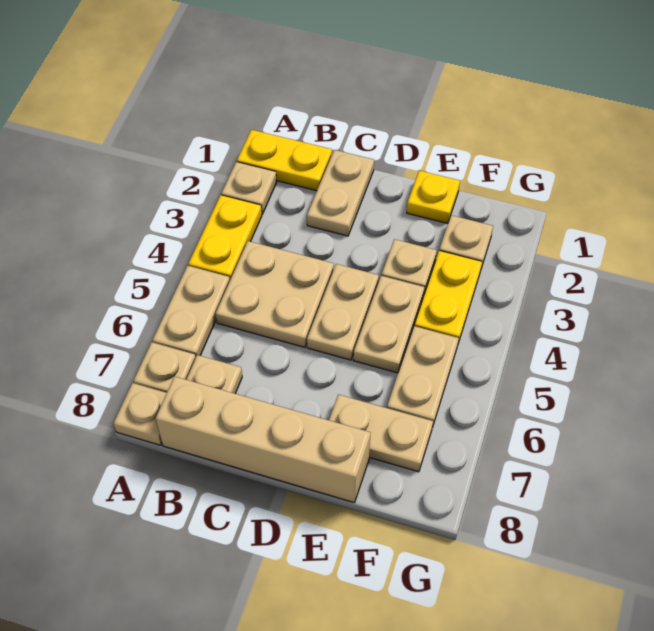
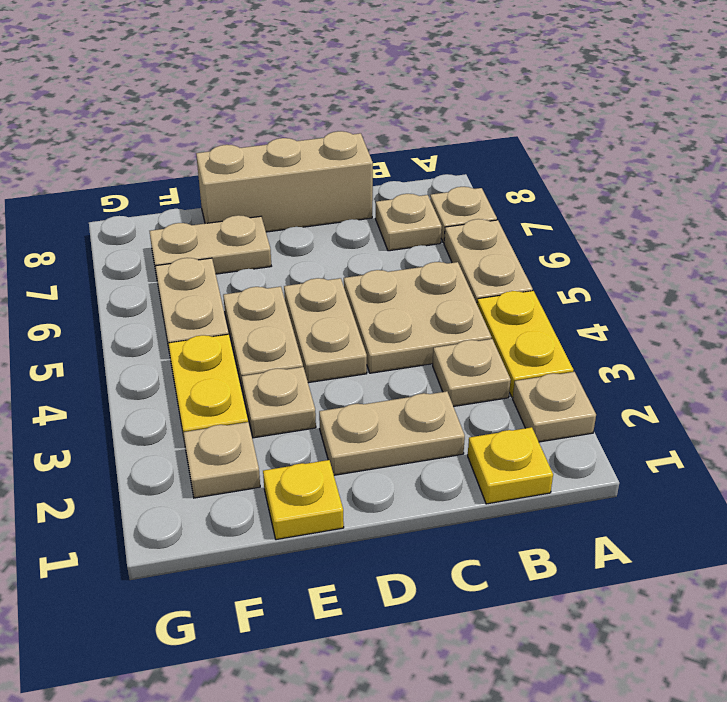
yellow plate A1:B1 level 1 -> yellow plate B1 level 1
tan plate A8 level 1 -> tan plate B3 level 1
tan brick B8:E8 level 1 -> tan brick C8:E8 level 1
tan plate C1:C2 level 1 -> tan plate C2:D2 level 1

